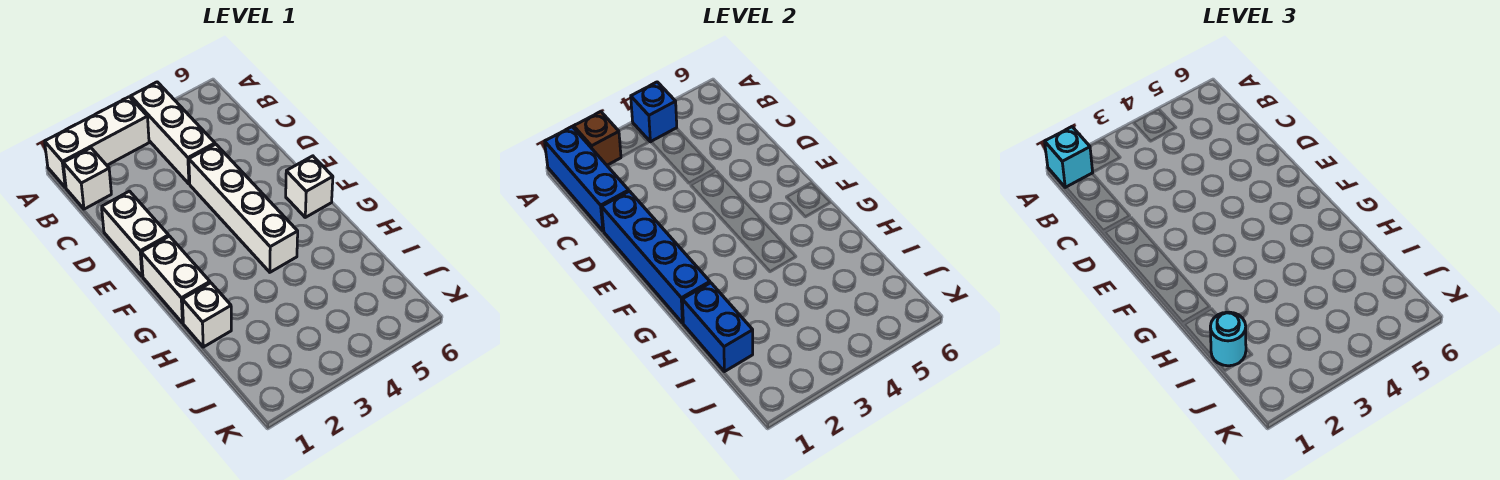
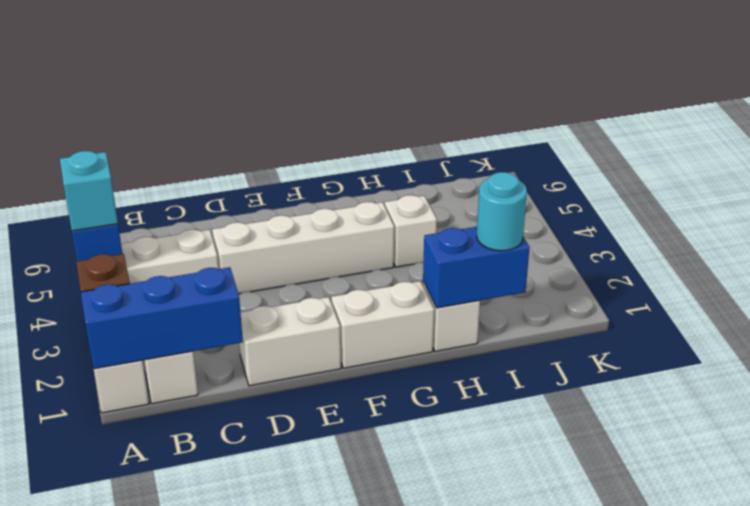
cyan brick A1 level 3 -> cyan brick A4 level 3
blue brick D1:G1 level 2 -> none
white brick F6 level 1 -> white brick H4 level 1

